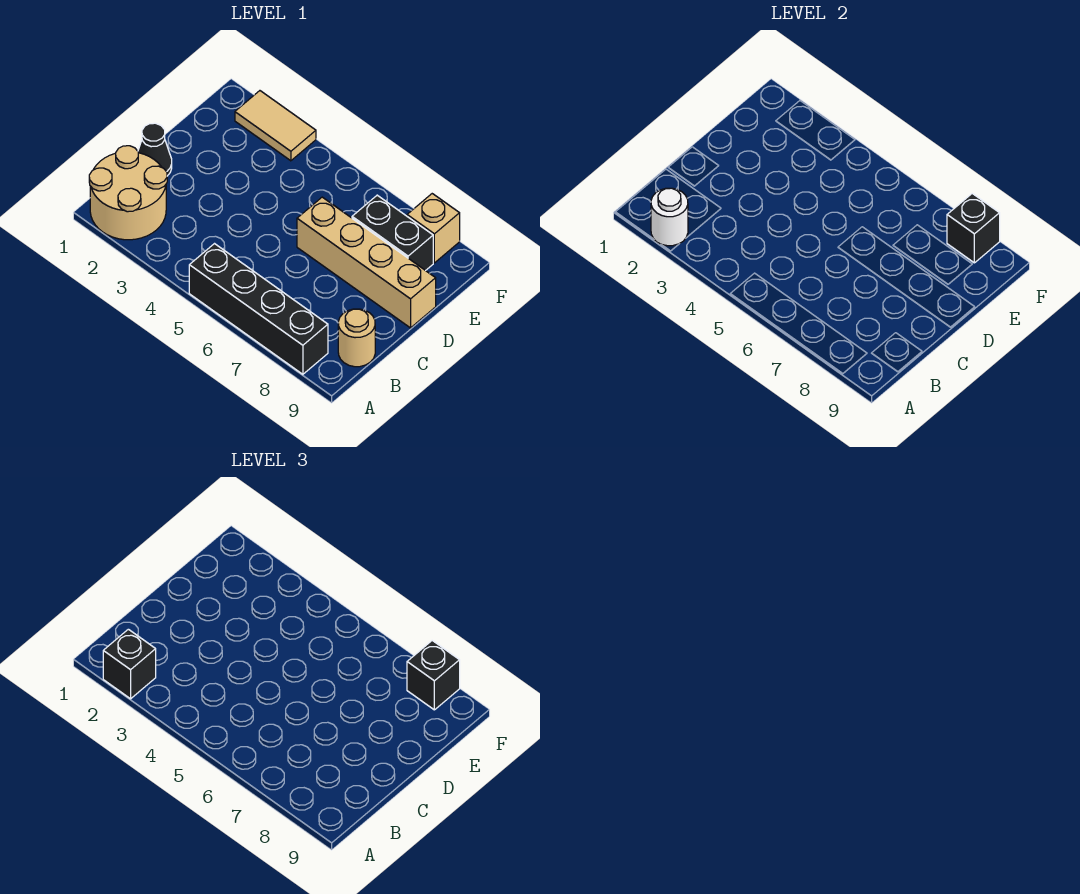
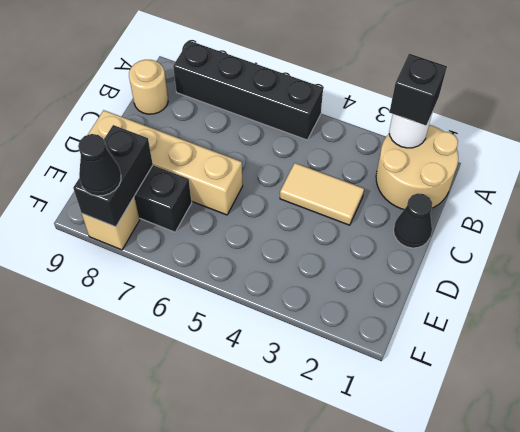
tan tile F2:F3 level 1 -> tan tile C3:C4 level 1
black brick F8 level 2 -> black brick E8:F8 level 2
black brick F8 level 3 -> black cone F8 level 3

